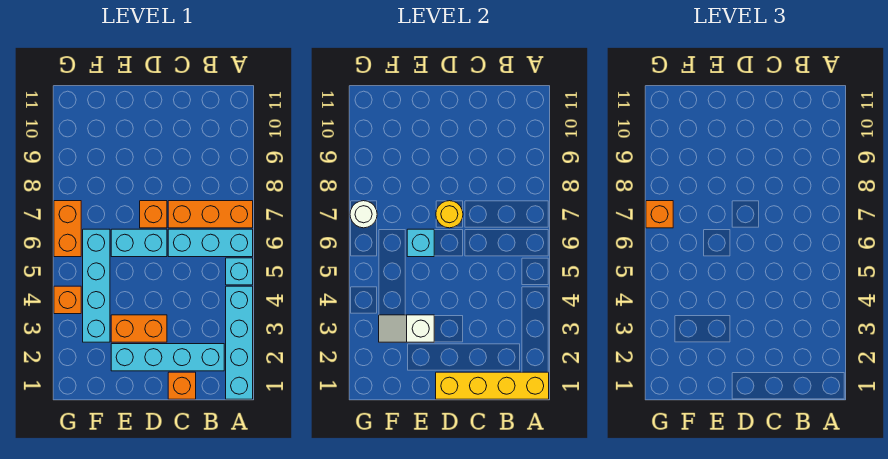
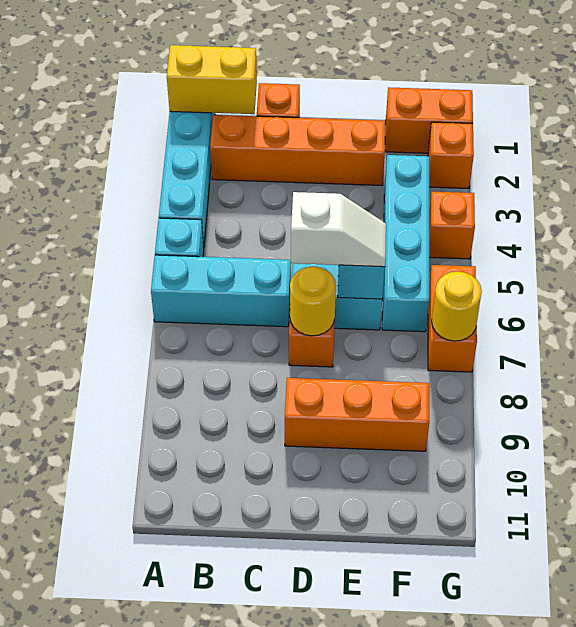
yellow brick A1:D1 level 2 -> yellow brick A1:B1 level 2
orange brick A7:C7 level 1 -> orange brick D9:F9 level 1
cyan brick B2:E2 level 1 -> orange brick B2:E2 level 1
orange brick D3:E3 level 1 -> orange brick F1:G1 level 1
white slope E3:F3 level 2 top E -> white slope D6:E6 level 3 top D
white round brick G7 level 2 -> yellow round brick G7 level 2
orange brick G7 level 3 -> orange brick G2 level 1

